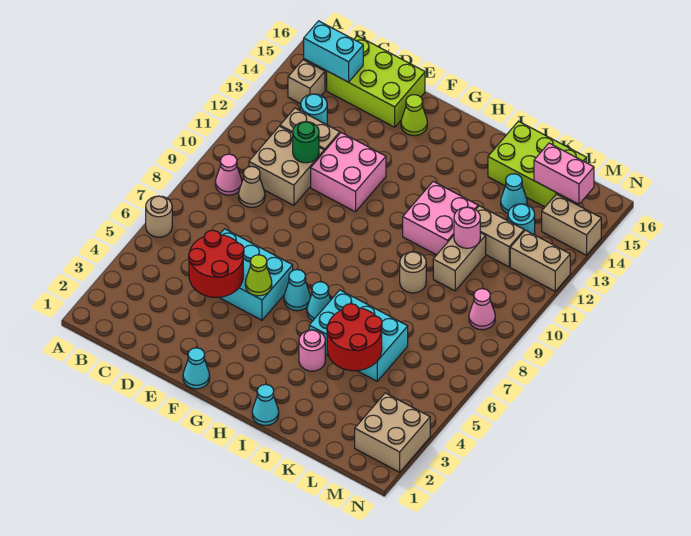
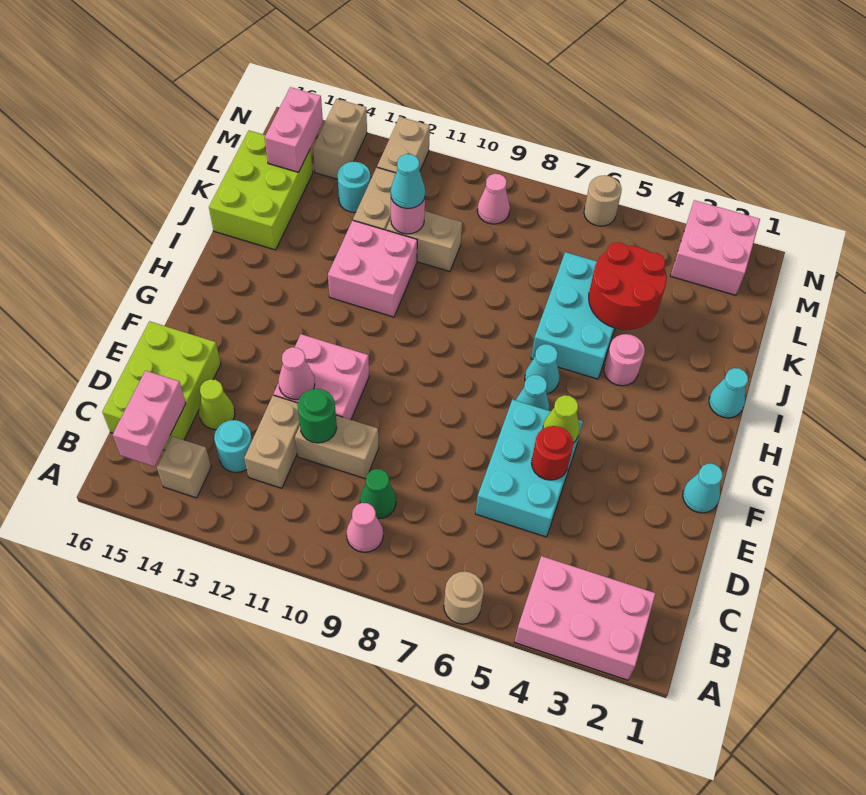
none -> pink brick A2:B4 level 1
cyan brick B15:C15 level 2 -> pink brick B15:C15 level 2
tan cone C9 level 1 -> green cone C9 level 1
tan brick C10:D11 level 1 -> tan brick D10:D11 level 1
red round brick D4:E5 level 2 -> red round brick E5 level 2
none -> pink cone E12 level 2
lime cone F15 level 1 -> lime cone D14 level 1
tan round brick J9 level 1 -> tan round brick N6 level 1
cyan cone K14 level 1 -> cyan cone K11 level 3
tan brick M2:N3 level 1 -> pink brick M2:N3 level 1

